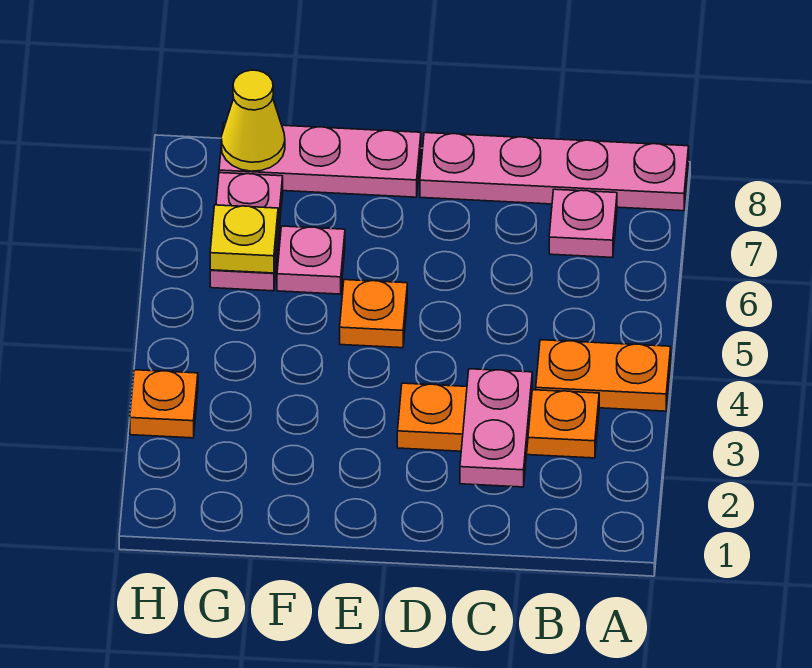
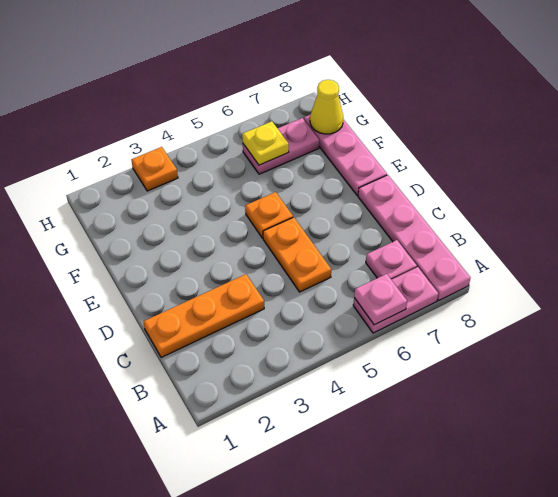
orange plate A4:B4 level 1 -> orange plate C5:D5 level 1
orange plate B3:D3 level 1 -> orange plate C1:C3 level 1
pink plate C2:C3 level 2 -> pink plate A6:A7 level 1
pink plate F6 level 1 -> pink plate A6 level 2

